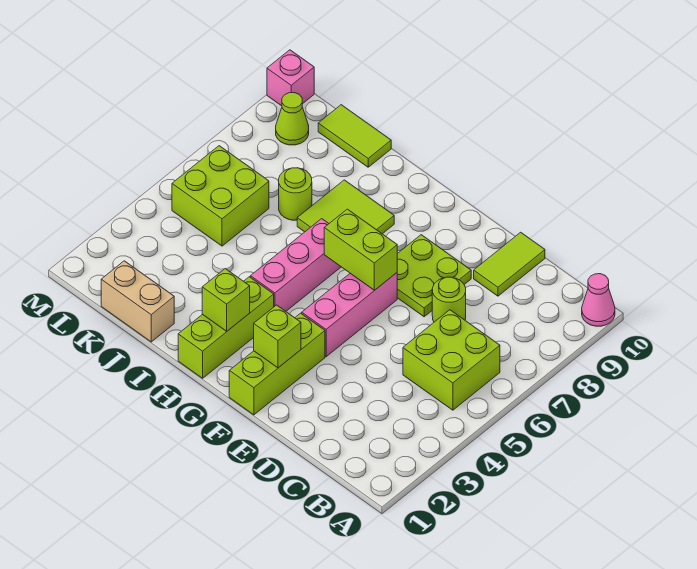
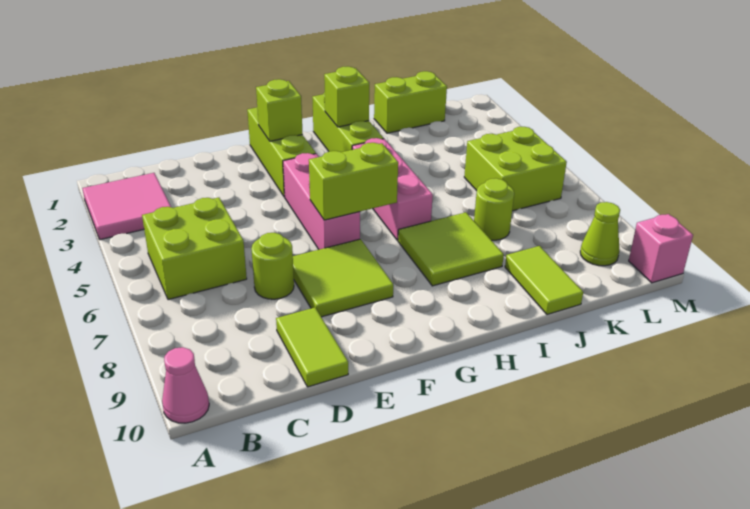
none -> pink tile A2:B3 level 1
lime plate E7:F8 level 1 -> lime tile E7:F8 level 1
tan brick J1:K1 level 1 -> lime brick J1:K1 level 1
lime tile J10:K10 level 1 -> lime tile J9:J10 level 1

